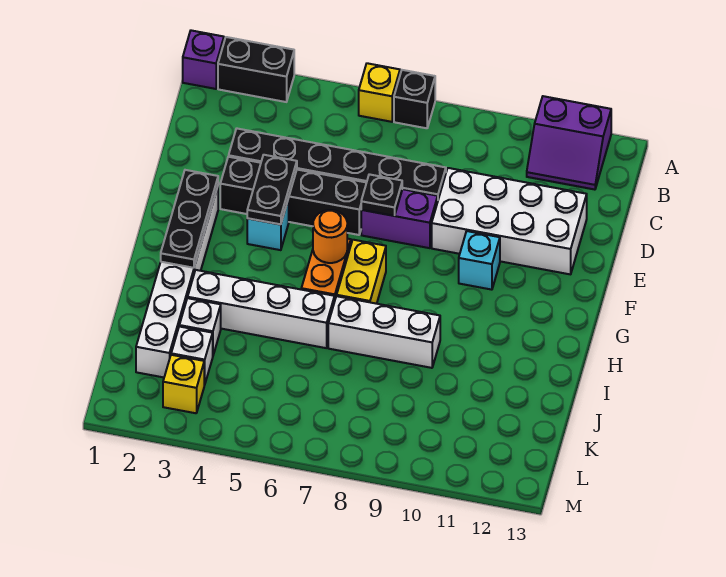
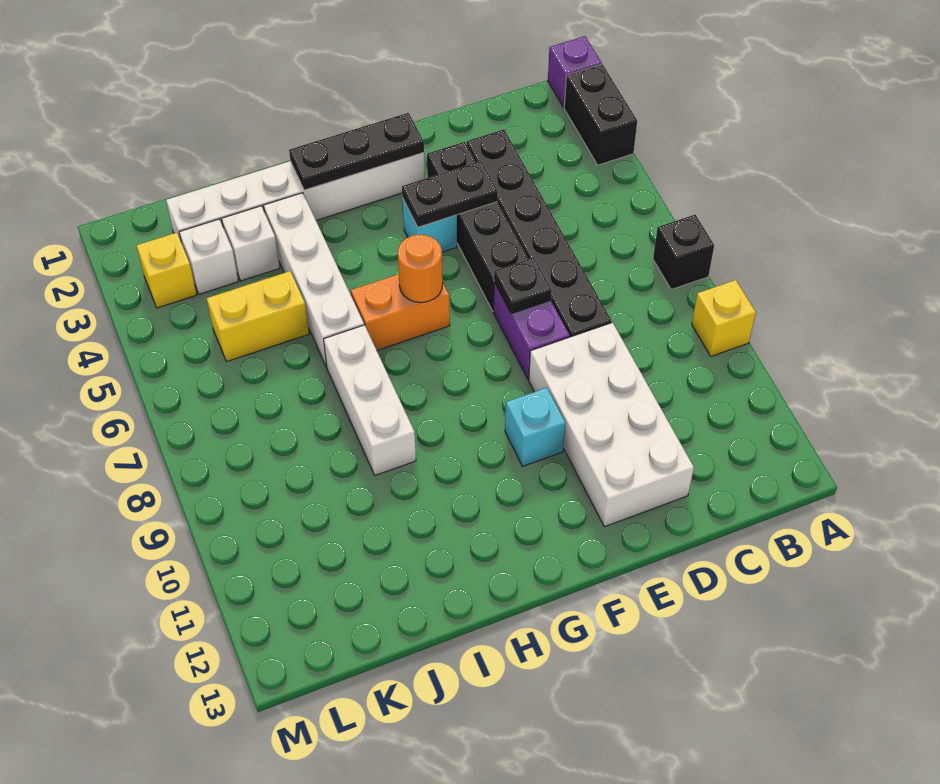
yellow brick A6 level 1 -> yellow brick A9 level 1
purple slope A11:B12 level 1 top A -> none
yellow brick G7:H7 level 1 -> yellow brick J5:K5 level 1

